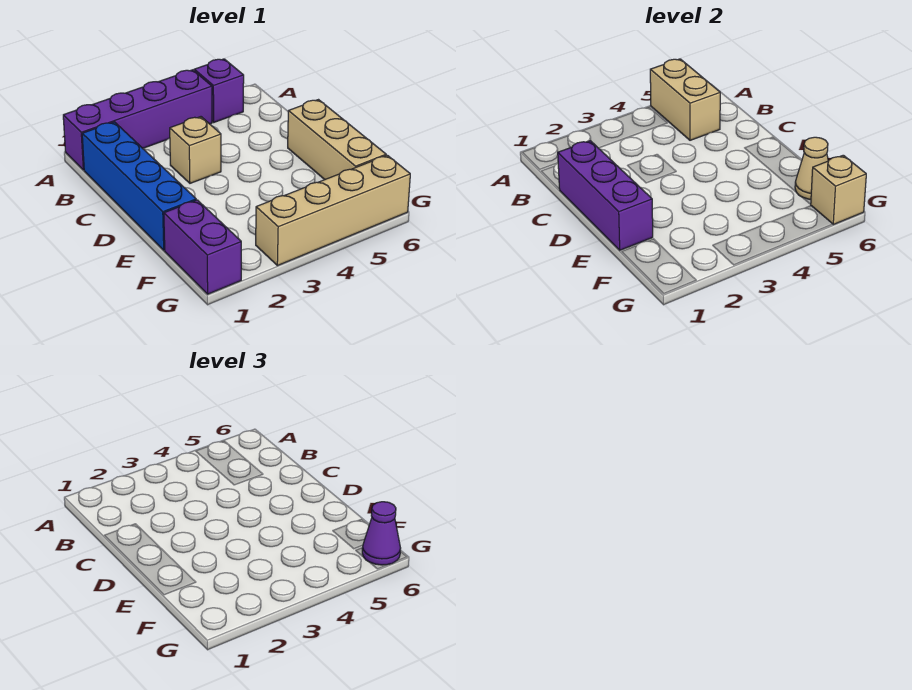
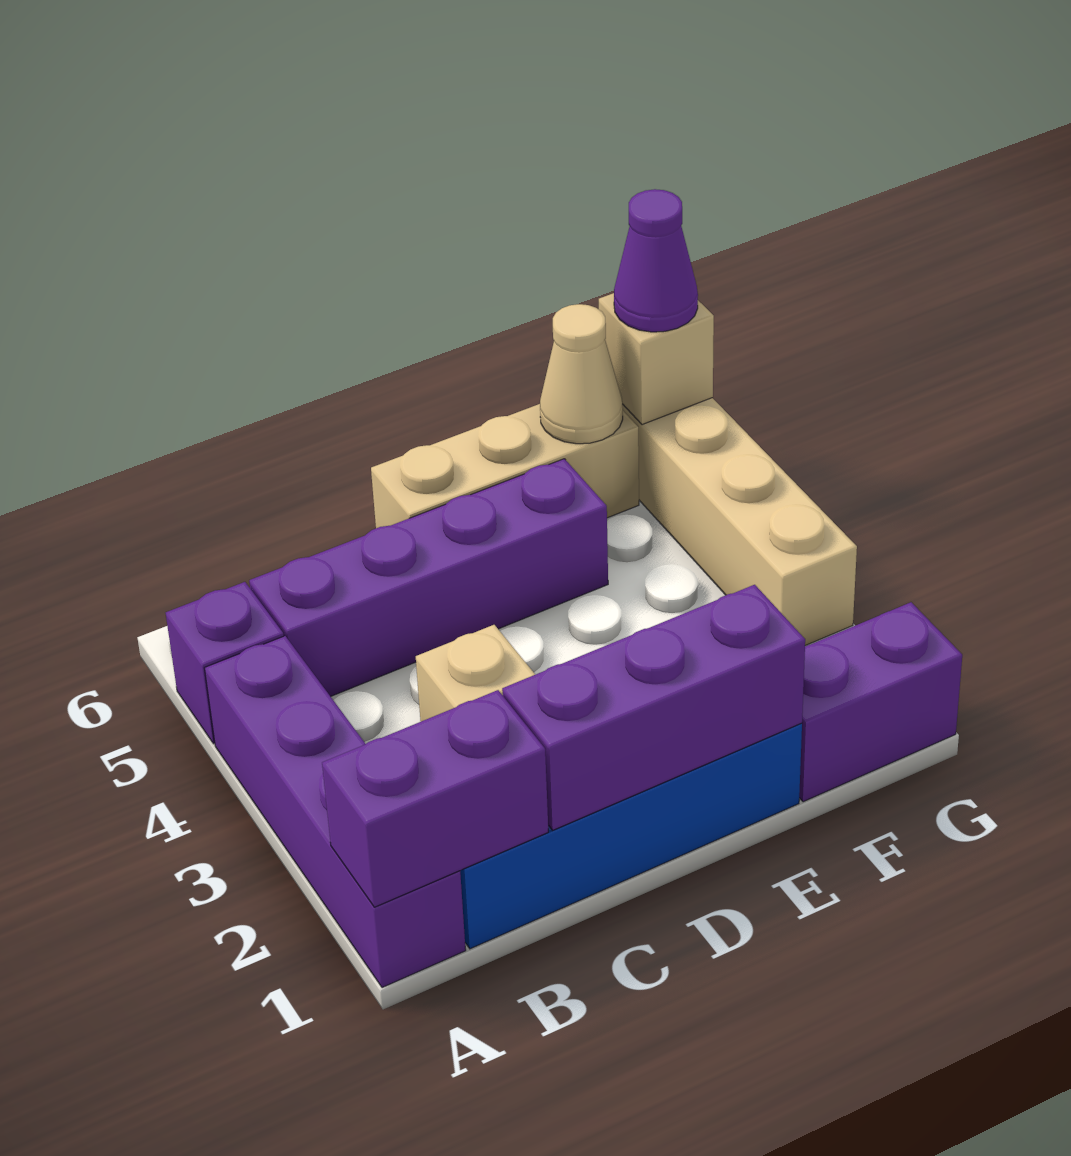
none -> purple brick A1:B1 level 2
tan brick A5:B5 level 2 -> none
none -> purple brick B5:E5 level 1

